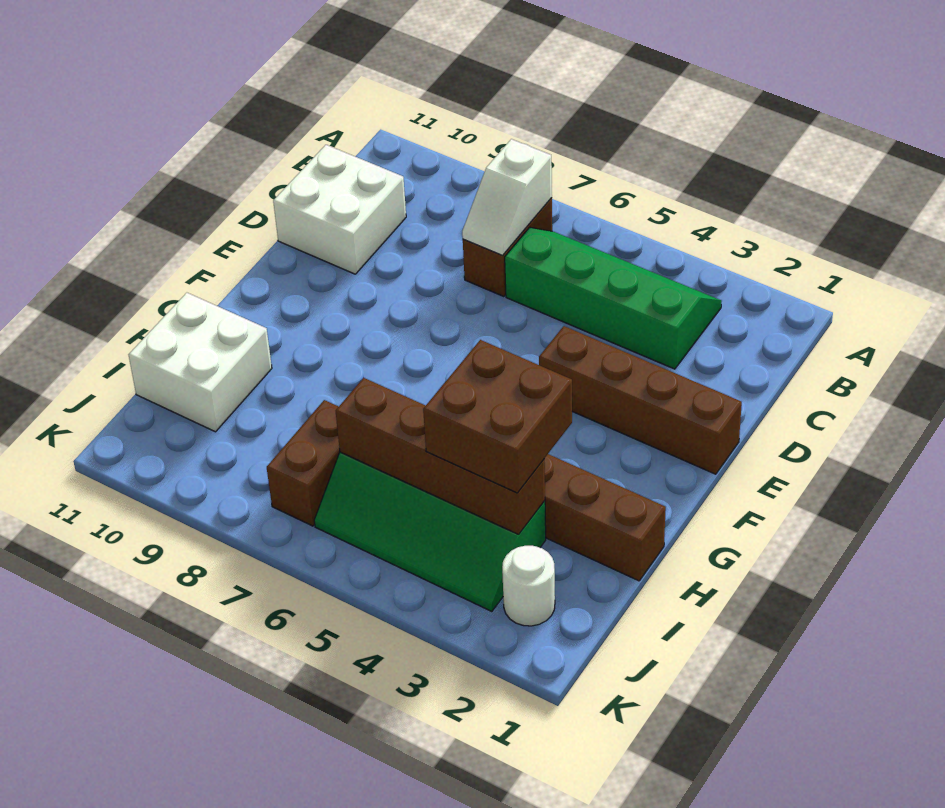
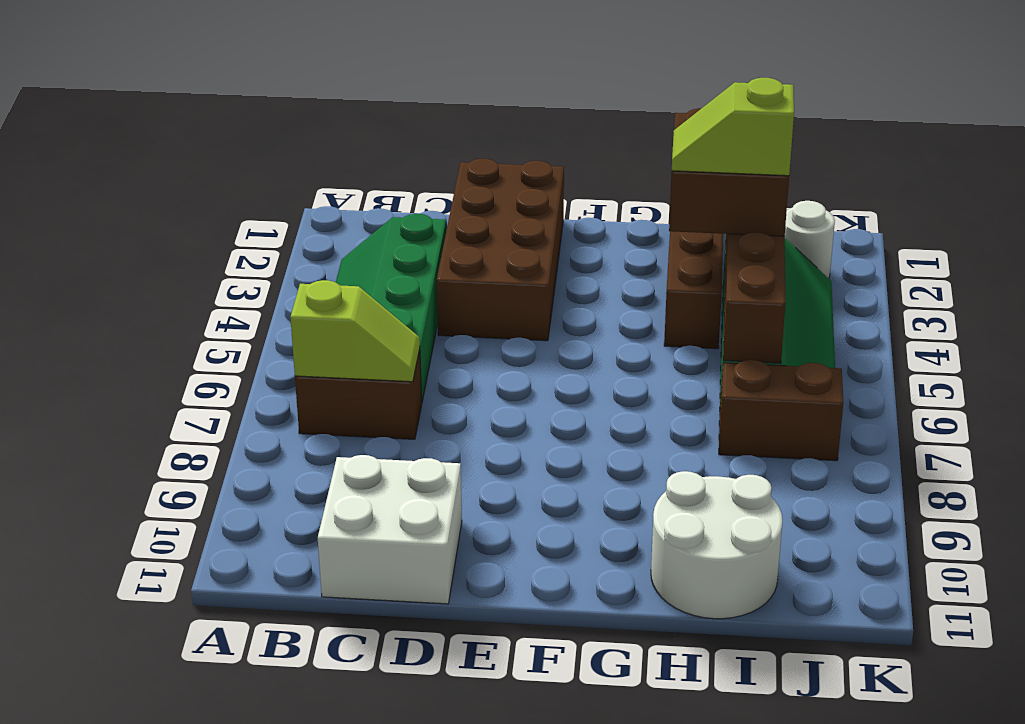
white slope B7:C7 level 2 top B -> lime slope B7:C7 level 2 top B
brown brick E1:E4 level 1 -> brown brick D1:E4 level 1
none -> lime slope H4:I4 level 4 top I
white brick H10:I11 level 1 -> white round brick H10:I11 level 1

